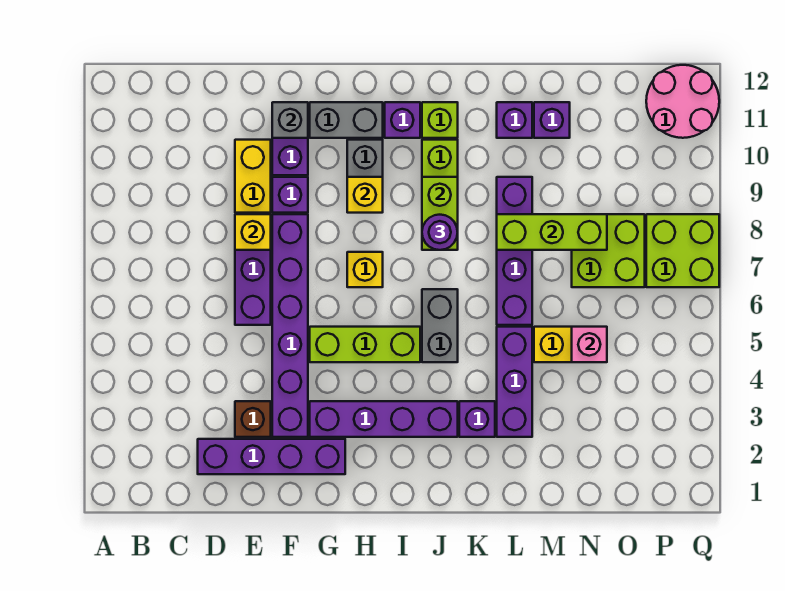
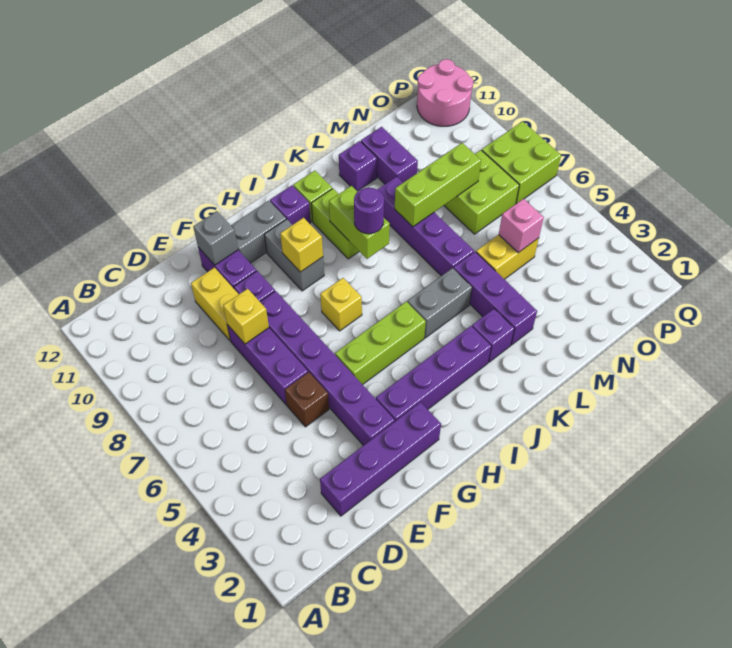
brown brick E3 level 1 -> brown brick E5 level 1
grey brick J5:J6 level 1 -> grey brick J5:K5 level 1
purple brick M11 level 1 -> purple brick M10:M11 level 1

